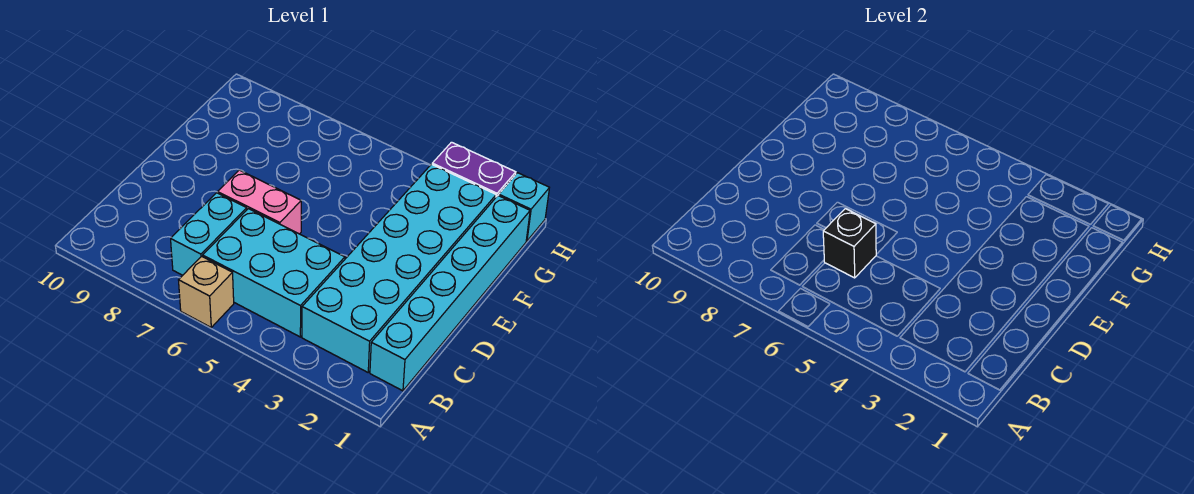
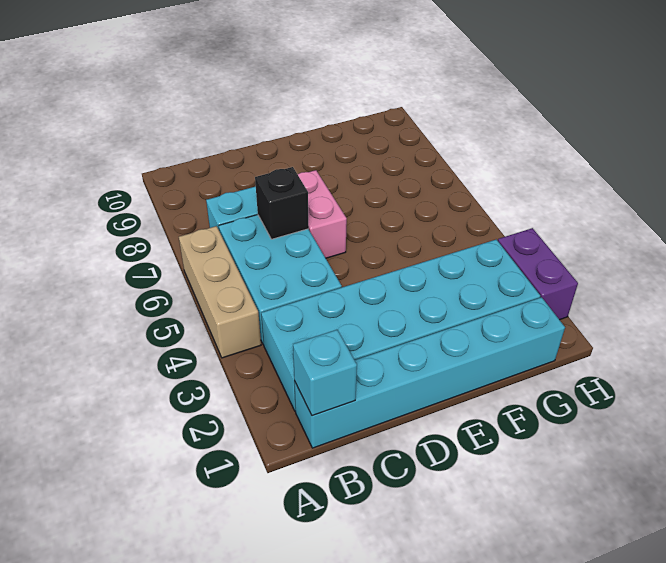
tan brick A6 level 1 -> tan brick A4:A6 level 1
cyan brick H1 level 1 -> cyan brick B1 level 2

